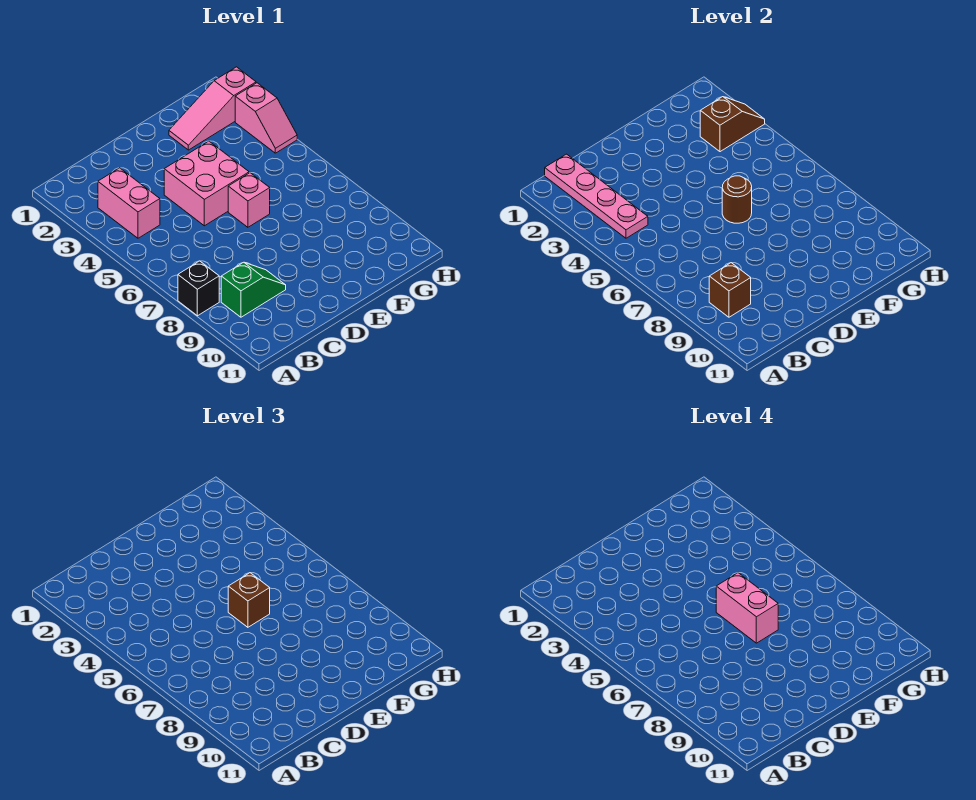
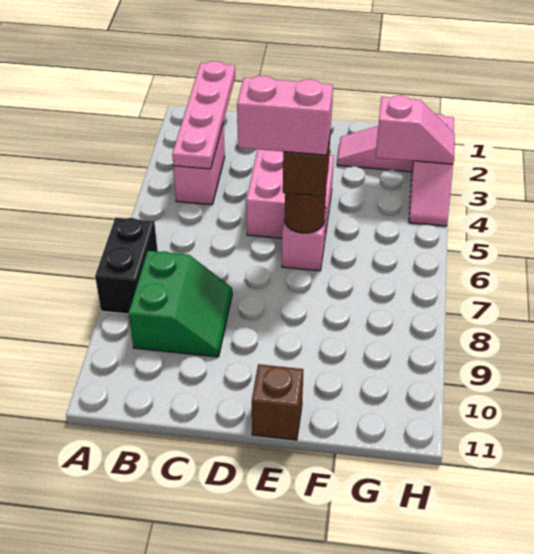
black brick A8 level 1 -> black brick A7:A8 level 1
green slope B9:C9 level 1 top B -> green slope B8:C9 level 1 top B
brown brick B9 level 2 -> brown brick E11 level 1
pink brick E6:E7 level 4 -> pink brick D6:E6 level 4
brown slope G3:H3 level 2 top G -> pink slope G3:H3 level 2 top G

